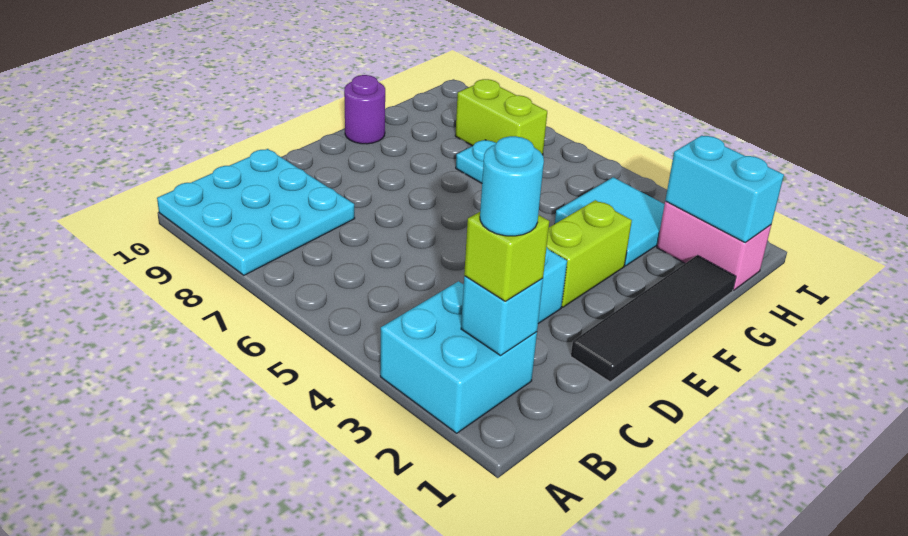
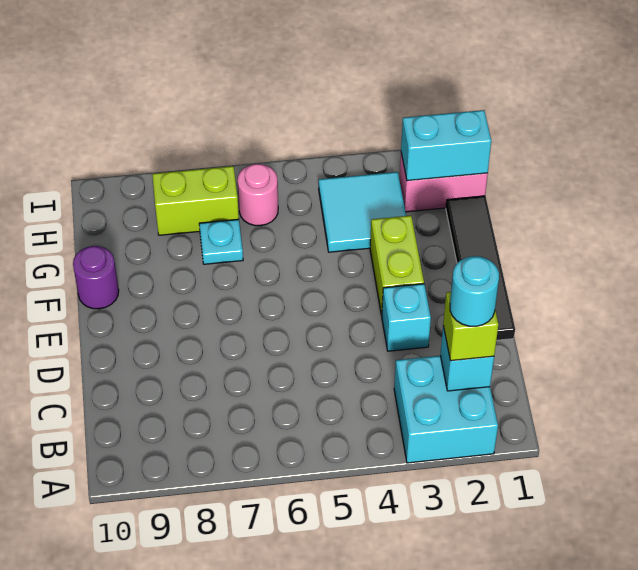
cyan plate A8:C10 level 1 -> none
none -> pink round brick H6 level 1

